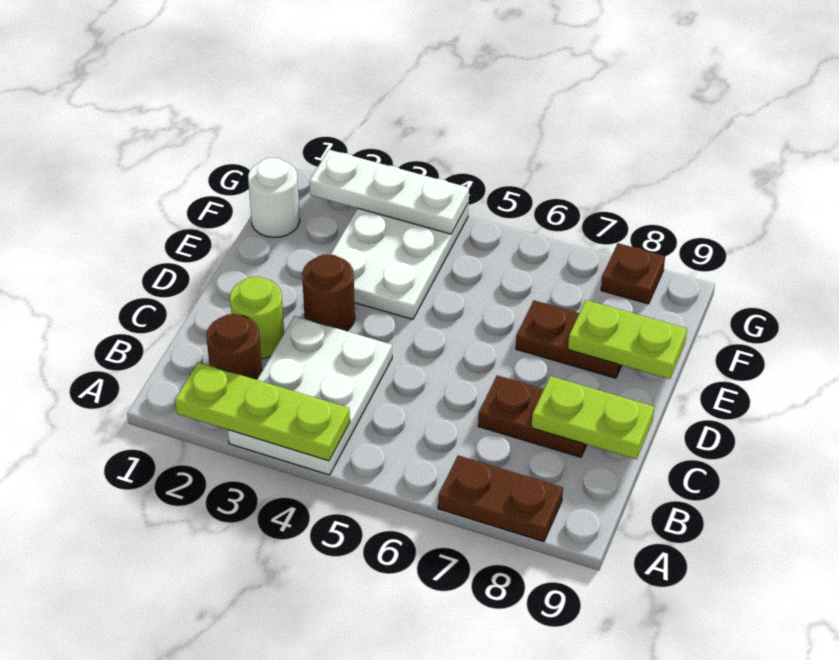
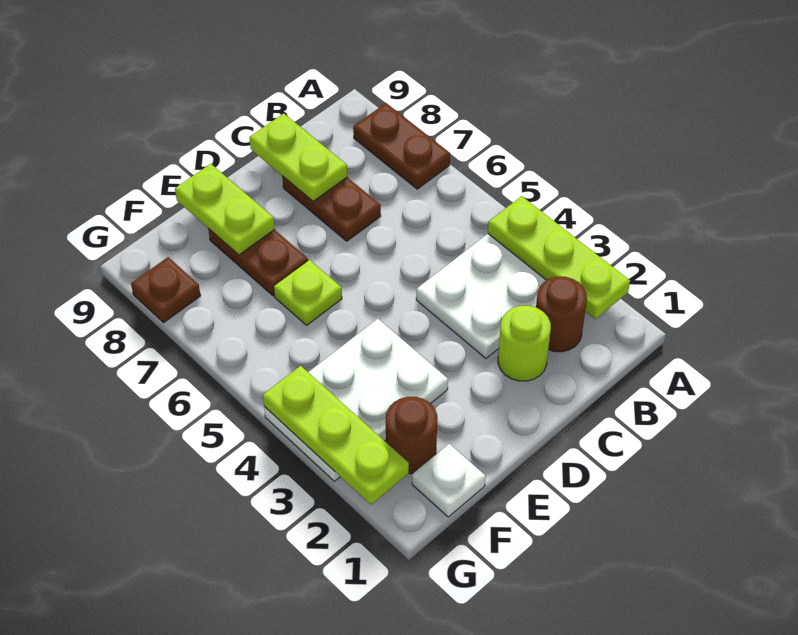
brown round brick D3 level 1 -> brown round brick F2 level 1
none -> lime plate E6 level 1
white round brick F1 level 1 -> white plate F1 level 1
white plate G2:G4 level 2 -> lime plate G2:G4 level 2

